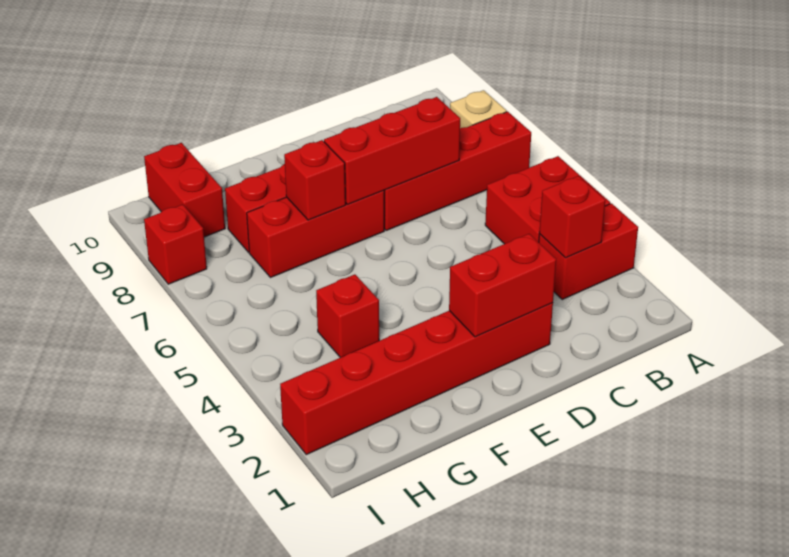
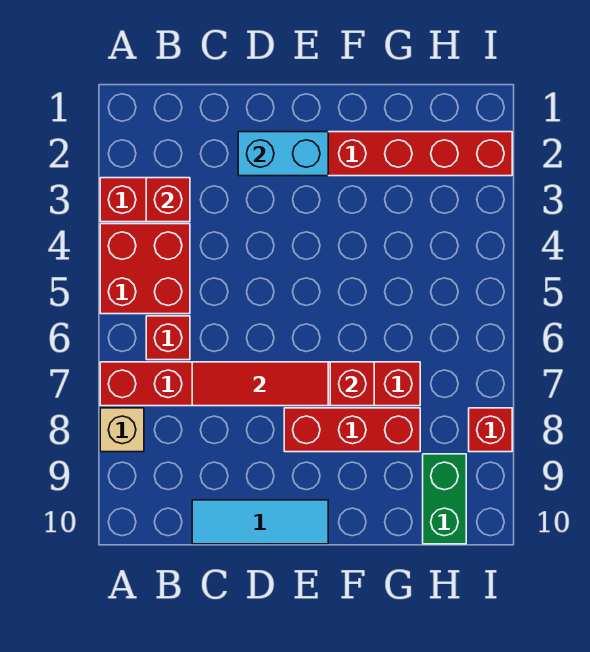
red brick C7:E7 level 2 -> red tile C7:E7 level 2
none -> cyan tile C10:E10 level 1
red brick D2:E2 level 2 -> cyan brick D2:E2 level 2
red brick G4 level 1 -> red brick B6 level 1
red brick H9:H10 level 1 -> green brick H9:H10 level 1

